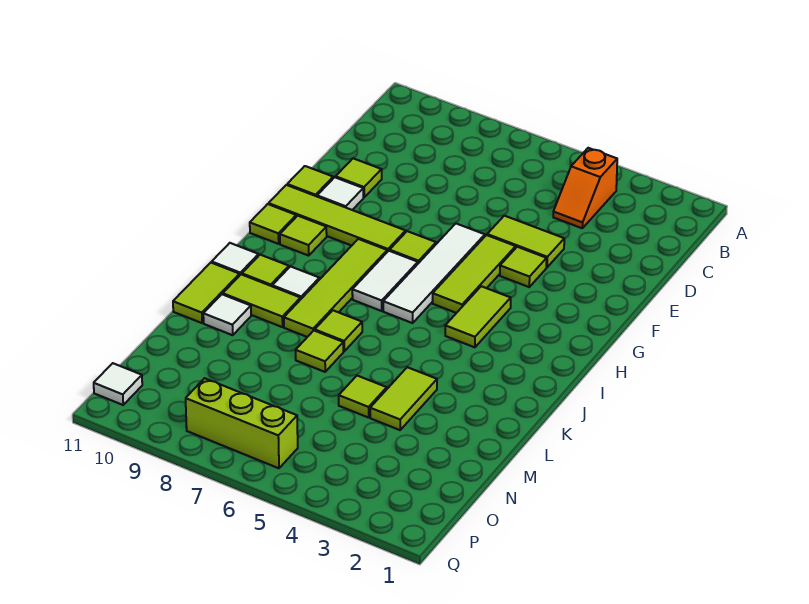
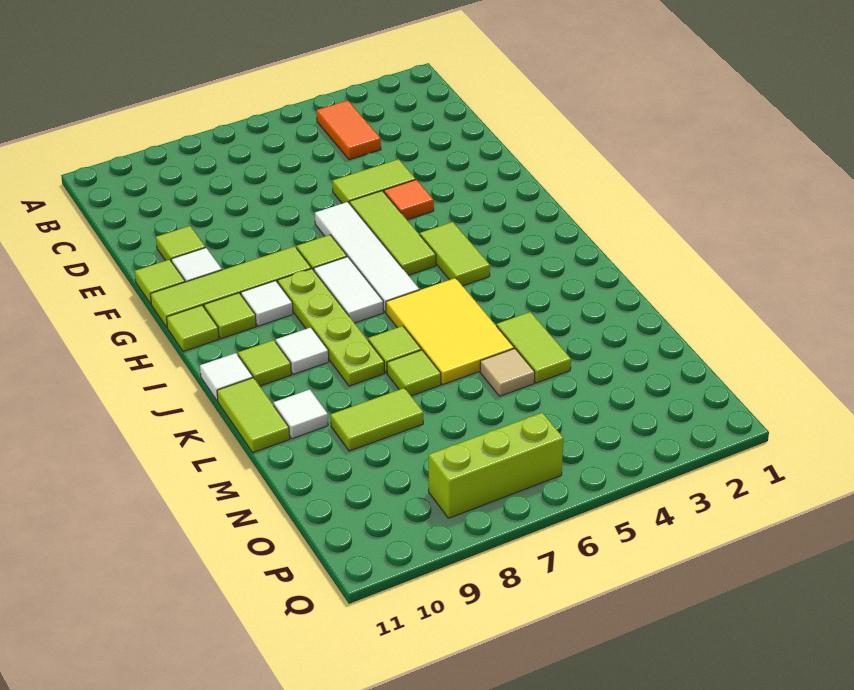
orange slope B4:C4 level 1 top B -> orange tile B4:C4 level 1
lime tile F4 level 1 -> orange tile F4 level 1
lime tile H8:K8 level 1 -> lime plate H8:K8 level 1
none -> yellow tile J5:L6 level 1
lime tile K9:K10 level 1 -> lime tile M8:M9 level 1
lime tile M5 level 1 -> tan tile M5 level 1
white tile P11 level 1 -> white tile H9 level 1

